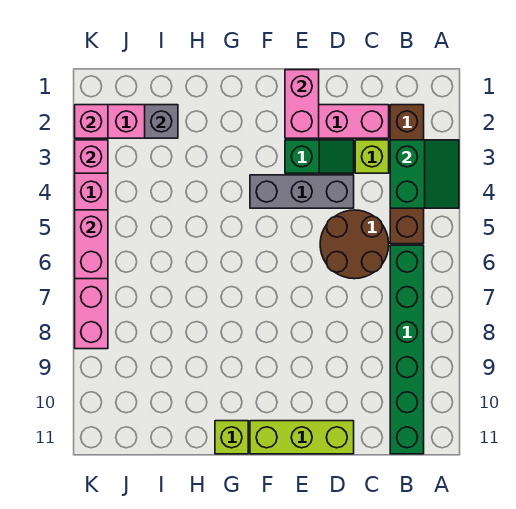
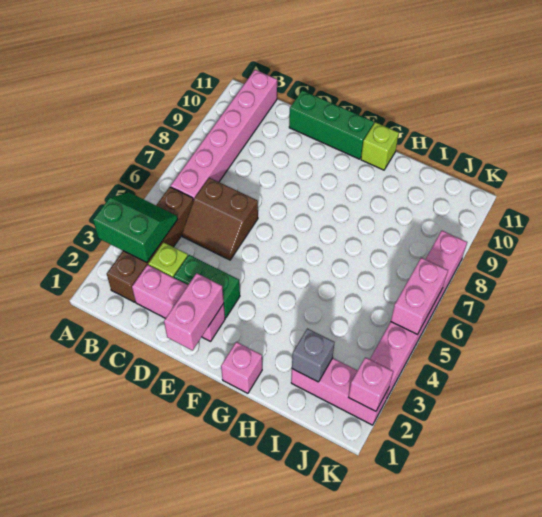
green slope A3:B4 level 2 top B -> green slope A3:B4 level 2 top 3
green brick B6:B11 level 1 -> pink brick B6:B11 level 1
brown round brick C5:D6 level 1 -> brown slope C5:D6 level 1 top 6
green slope D3:E3 level 1 top E -> green brick D3:E3 level 1
grey brick D4:F4 level 1 -> none
lime brick D11:F11 level 1 -> green brick D11:F11 level 1
pink brick K3 level 2 -> pink brick G1 level 1

